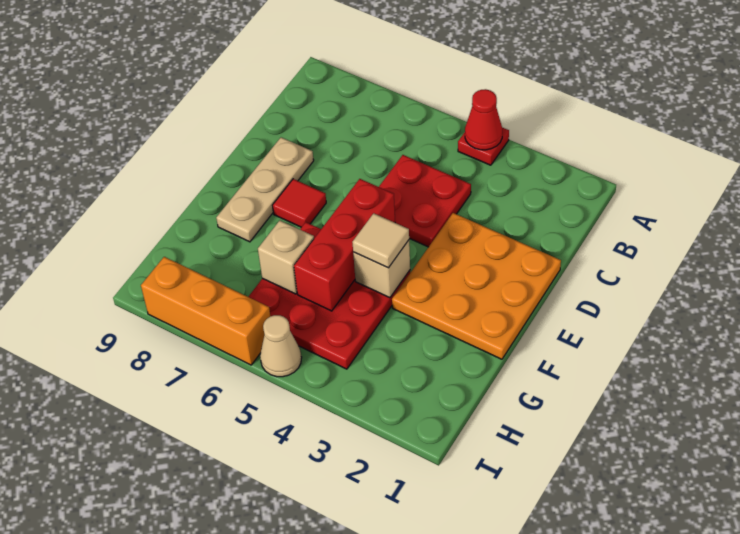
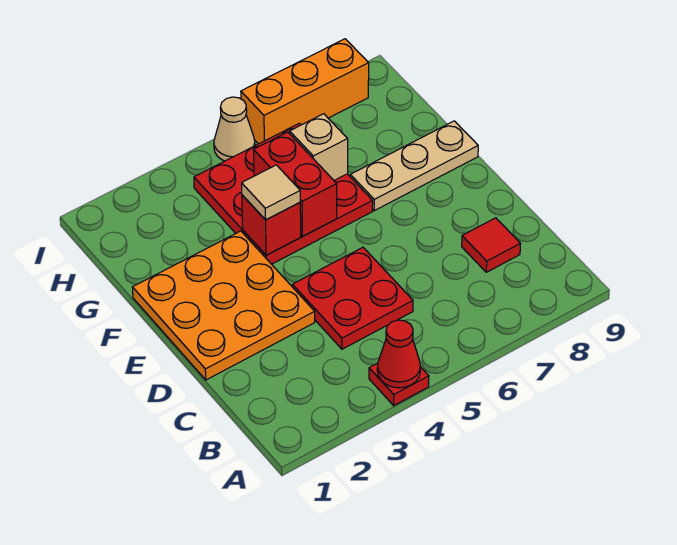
tan plate D8:F8 level 1 -> tan plate F7:F9 level 1
red brick E5:G5 level 2 -> red brick F5:G5 level 2
red tile E7 level 1 -> red tile C8 level 1
tan brick F4 level 2 -> red brick F4 level 2

